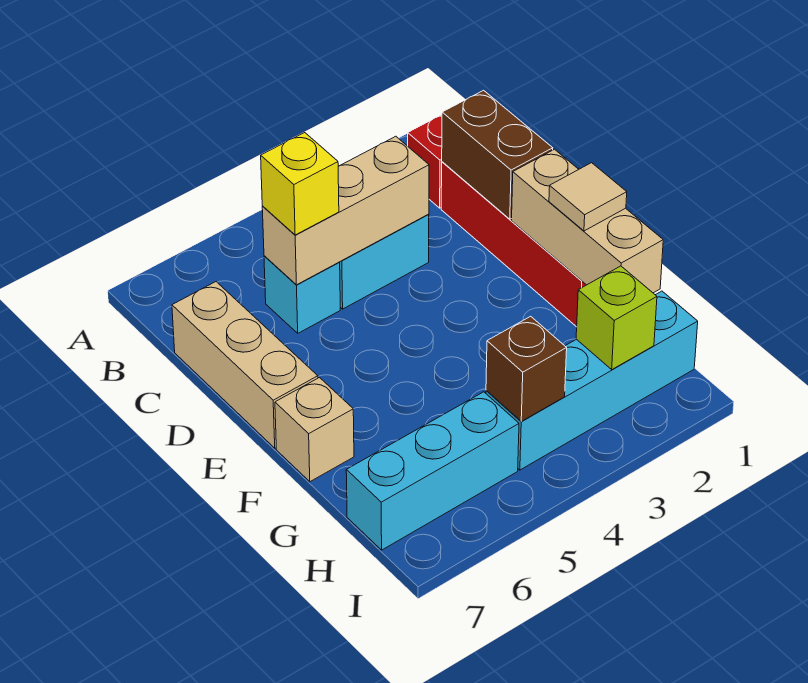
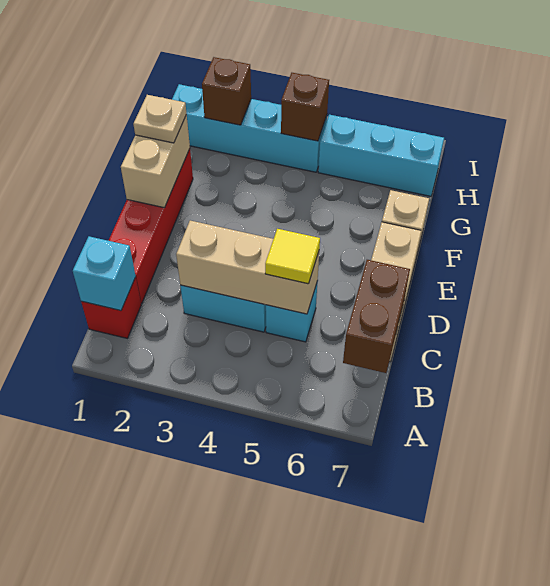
none -> cyan brick B1 level 2
brown brick C1:D1 level 2 -> brown brick B7:C7 level 2
yellow brick C5 level 3 -> yellow tile C5 level 3
tan brick E1:G1 level 2 -> tan brick E1:F1 level 2
tan tile F1 level 3 -> tan plate F1 level 3
lime brick H2 level 2 -> brown brick H2 level 2

